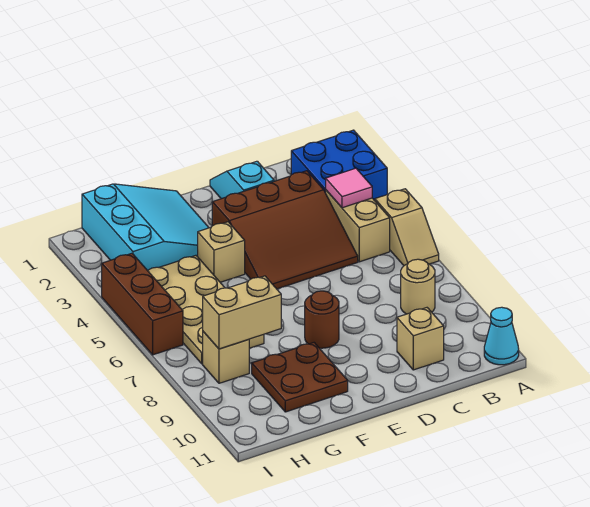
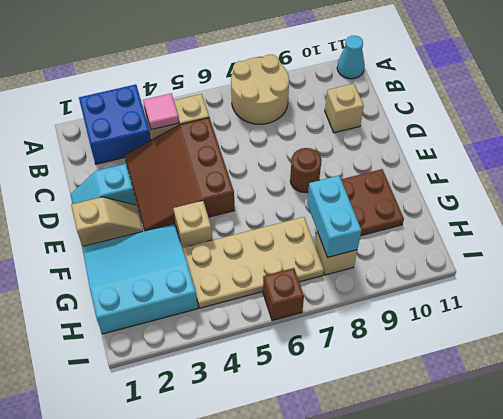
tan slope A5:A6 level 1 top 5 -> tan slope E1:E2 level 1 top 1
tan round brick B8 level 1 -> tan round brick A7:B8 level 1
brown slope C3:E5 level 1 top 3 -> brown slope C3:E5 level 1 top 5
tan brick G8:H8 level 2 -> cyan brick G8:H8 level 2
brown brick I4:I6 level 1 -> brown brick I6 level 1

